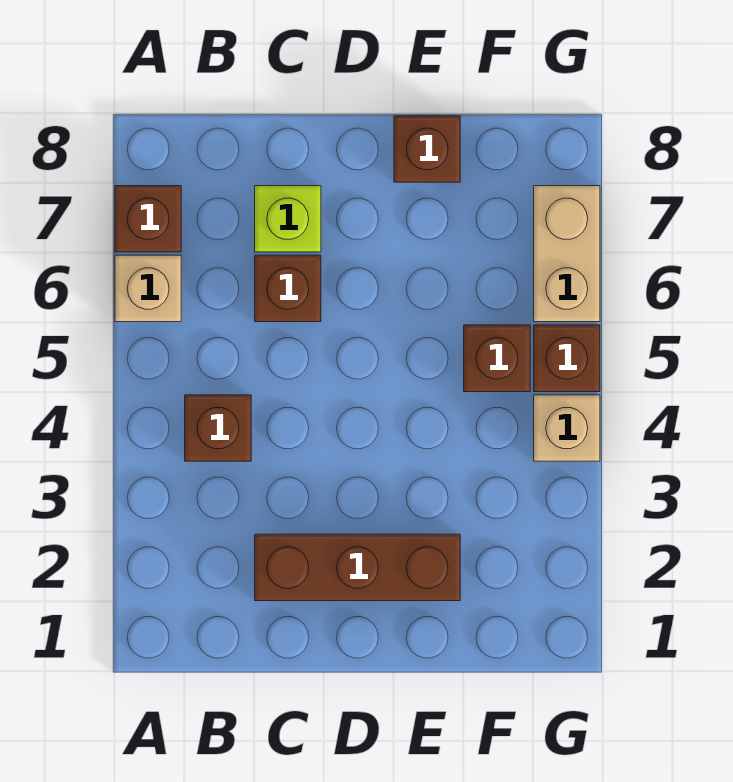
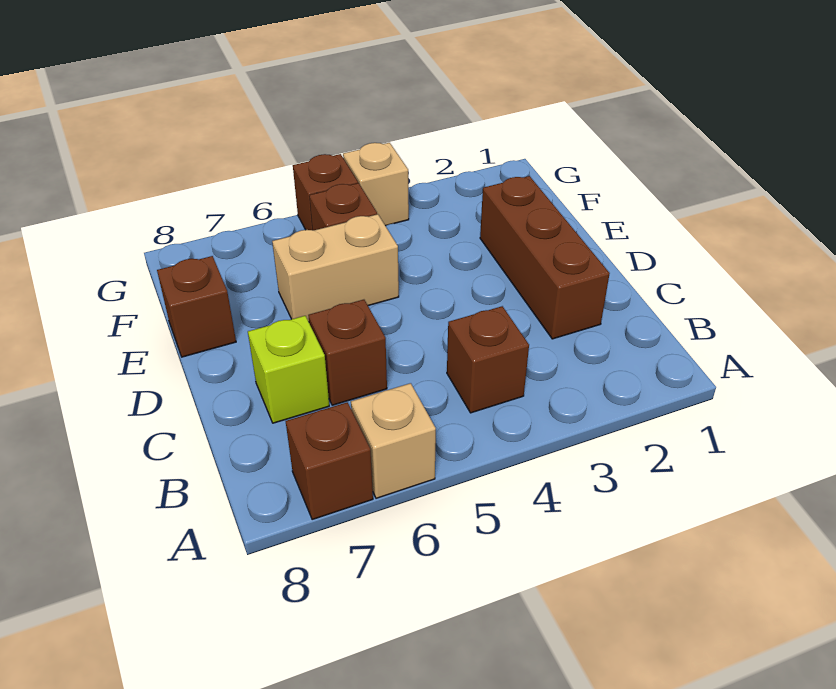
tan brick G6:G7 level 1 -> tan brick E5:E6 level 1

